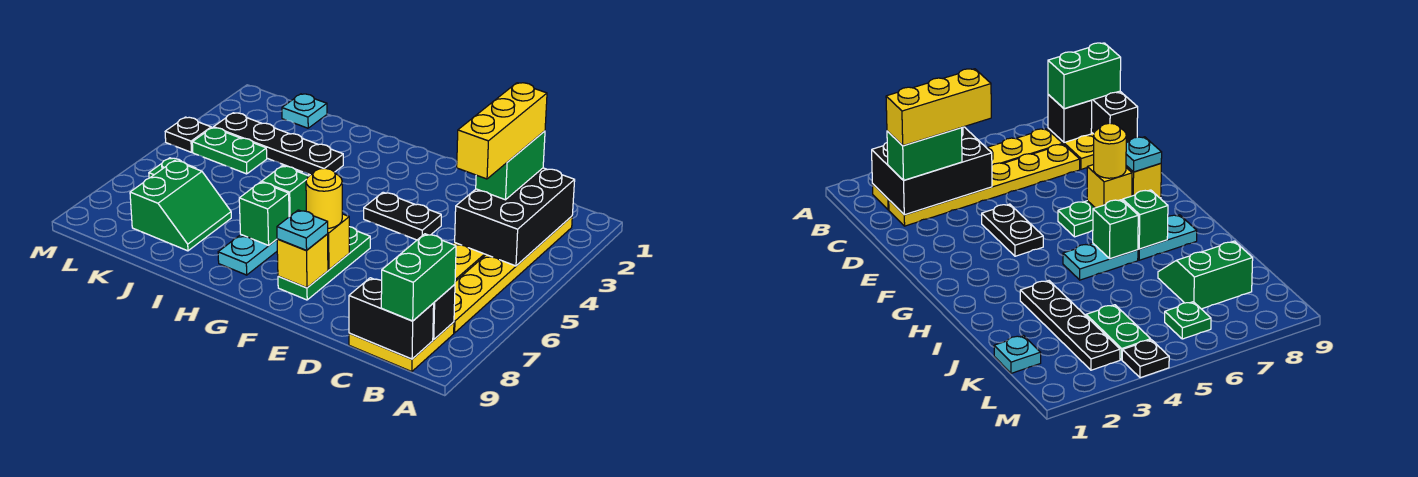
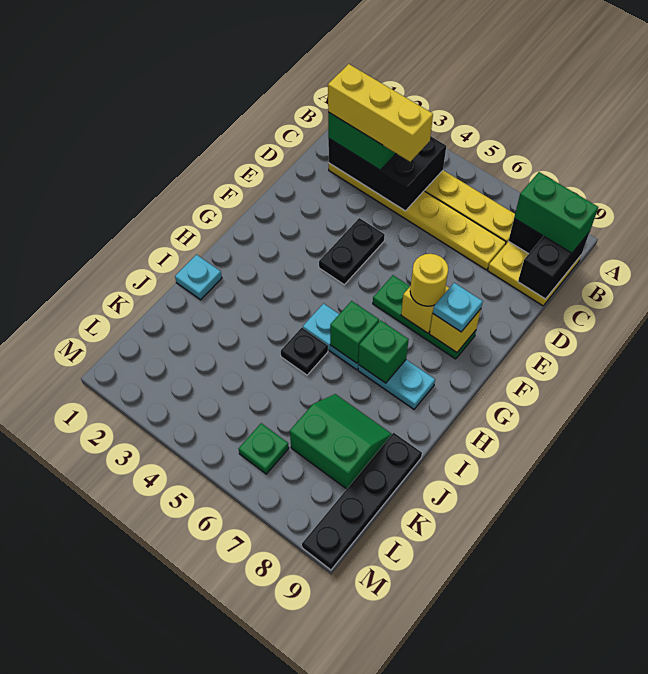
black plate I3:L3 level 1 -> black plate J9:M9 level 1
cyan plate K1 level 1 -> cyan plate I1 level 1
green plate K4:L4 level 1 -> none
black plate M4 level 1 -> black plate I5 level 1

